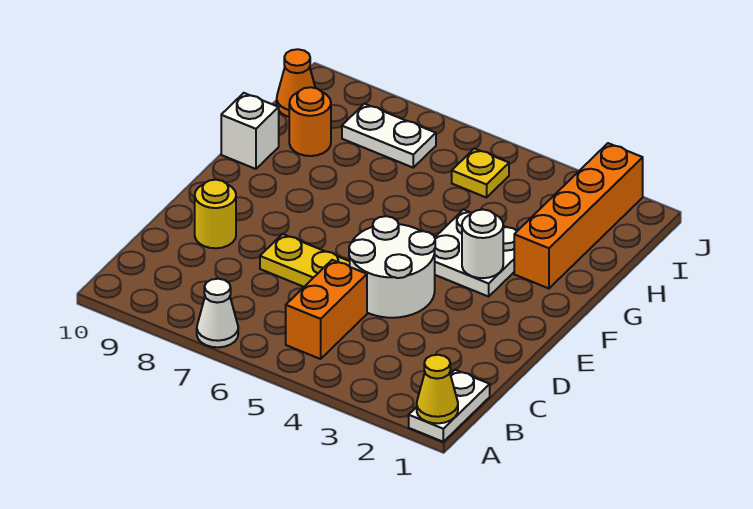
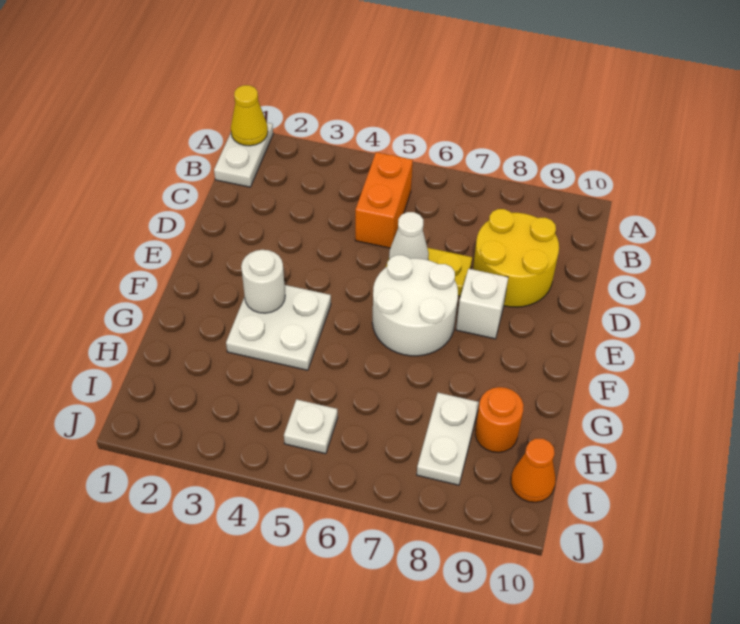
white cone A7 level 1 -> white cone D6 level 2
white round brick D4:E5 level 1 -> white round brick E6:F7 level 1
yellow round brick D9 level 1 -> yellow round brick C8:D9 level 1
orange brick G2:J2 level 1 -> none
white brick G10 level 1 -> white brick E8 level 1
yellow plate I5 level 1 -> white plate I5 level 1
white plate I7:I8 level 1 -> white plate H8:I8 level 1

